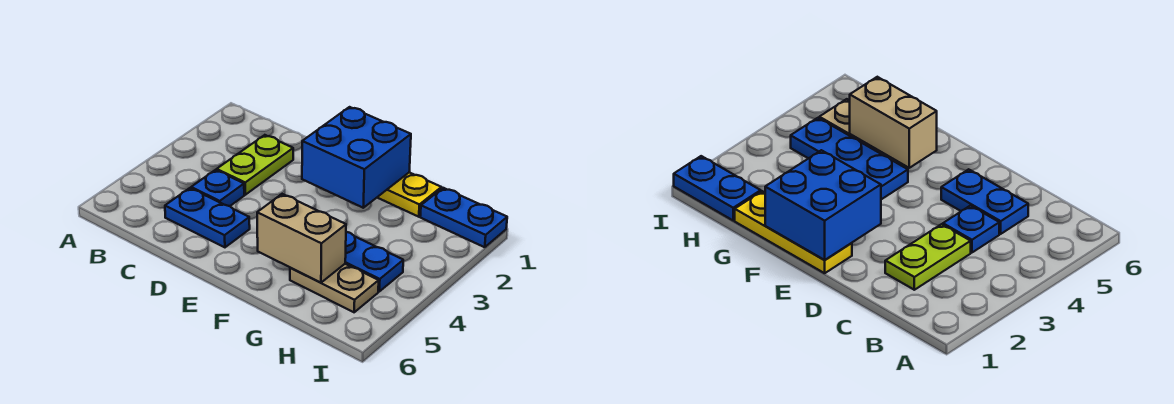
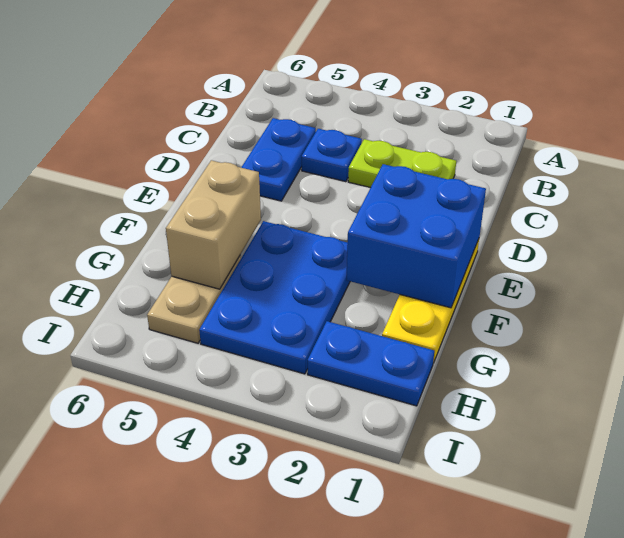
blue plate F4:H4 level 1 -> blue plate F3:H4 level 1
blue plate H1:I1 level 1 -> blue plate H1:H2 level 1

